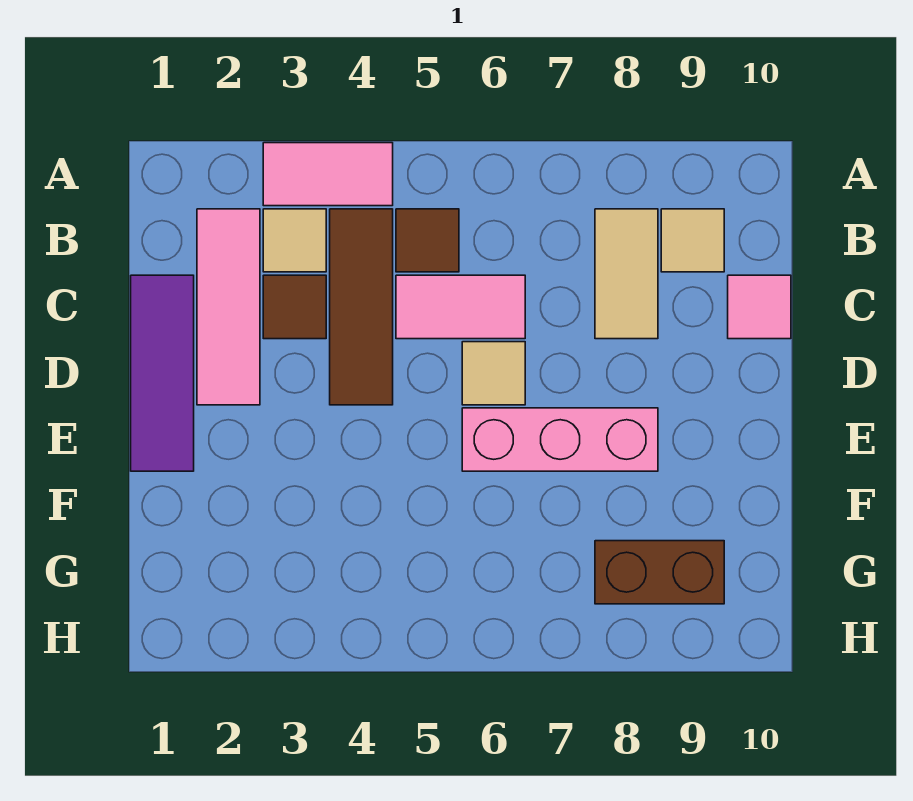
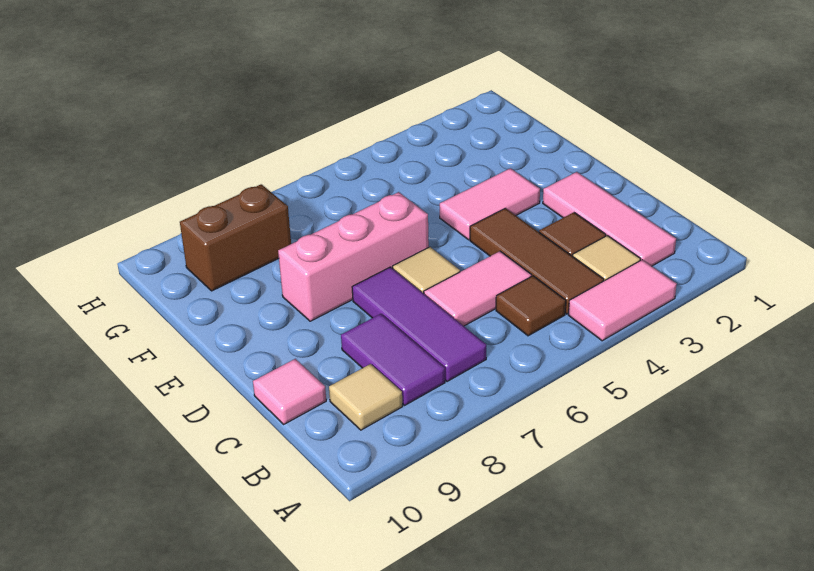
tan tile B8:C8 level 1 -> purple tile B8:C8 level 1
purple tile C1:E1 level 1 -> purple tile B7:D7 level 1
none -> pink tile E3:E4 level 1

